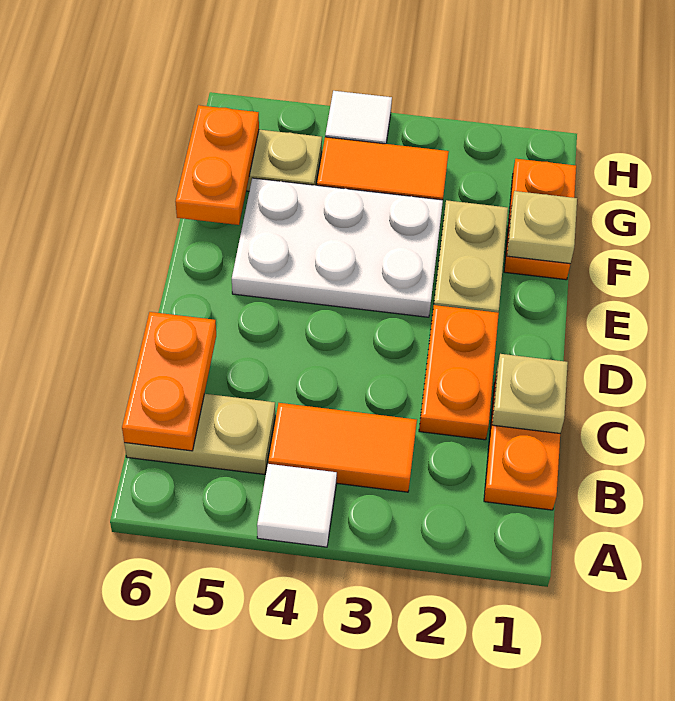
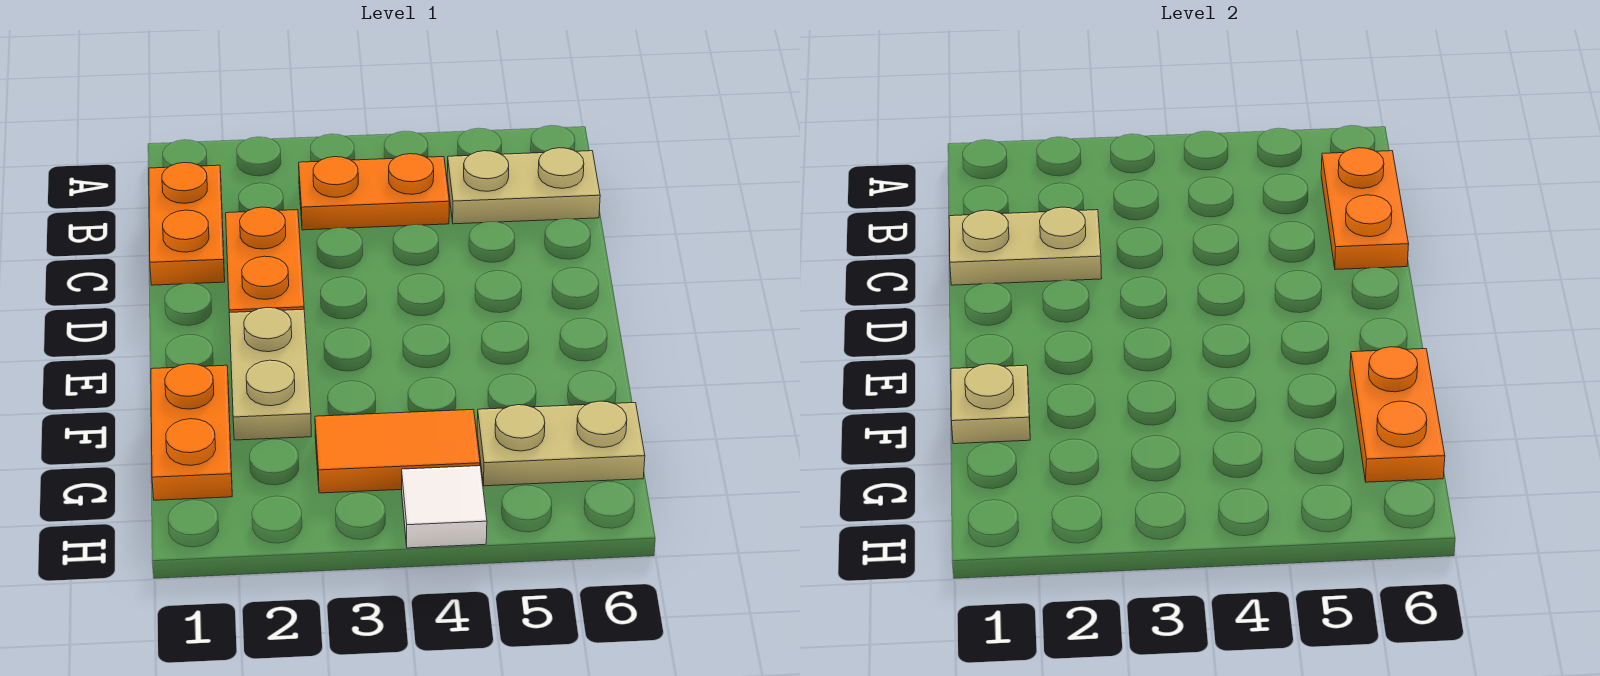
white tile A4 level 1 -> none
orange tile B3:B4 level 1 -> orange plate B3:B4 level 1
tan plate C1 level 2 -> tan plate C1:C2 level 2
white plate E3:F5 level 1 -> none

